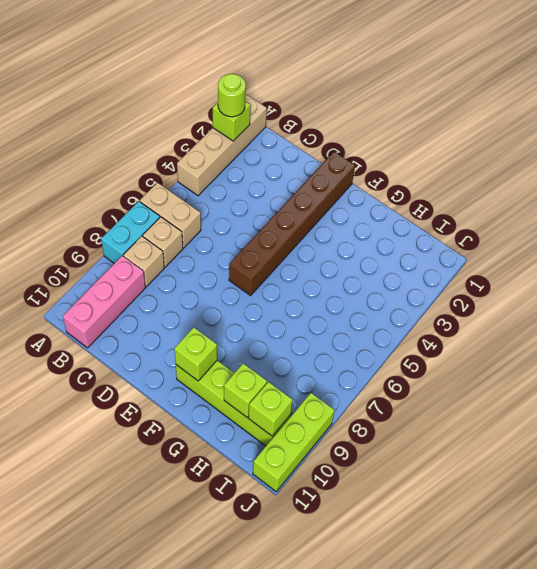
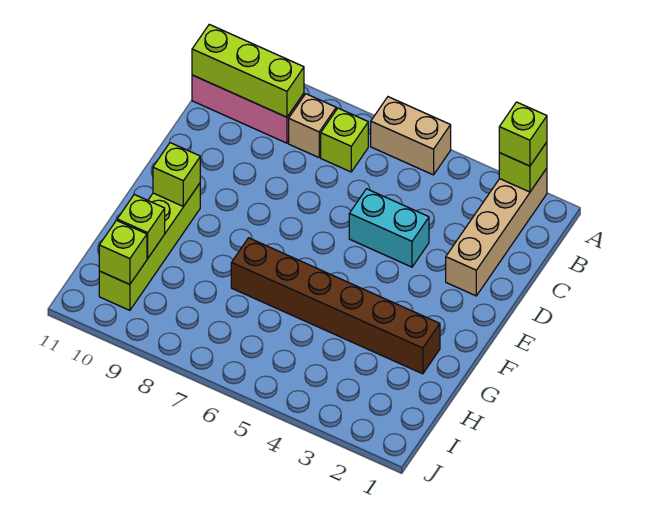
tan brick A1:A4 level 1 -> tan brick A2:D2 level 1
lime round brick A2 level 3 -> lime brick A2 level 3
tan brick A6:B6 level 1 -> tan brick A5:A6 level 1
cyan brick A7:A8 level 1 -> cyan brick D4:D5 level 1
tan brick B7 level 1 -> lime brick B7 level 1
brown brick E1:E6 level 1 -> brown brick G2:G7 level 1
lime brick J9:J11 level 1 -> lime brick B9:B11 level 2

